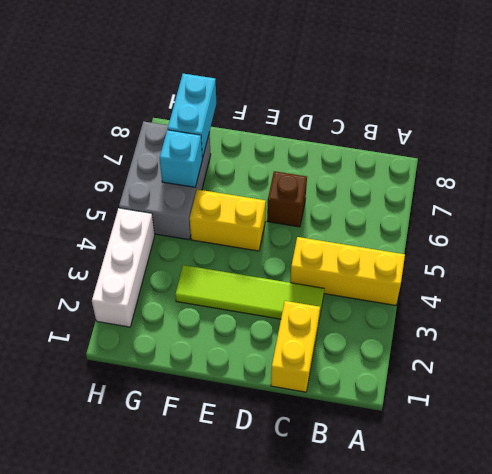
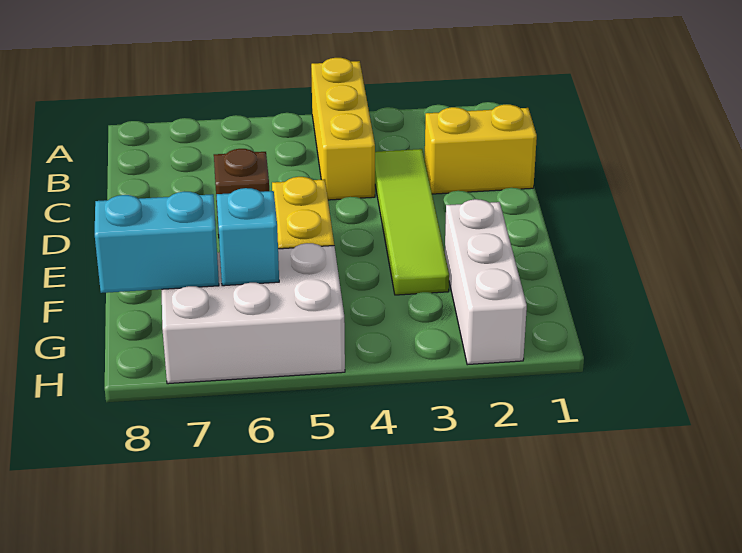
grey brick G5:H7 level 1 -> white brick G5:H7 level 1
white brick H2:H4 level 1 -> white brick F2:H2 level 1

